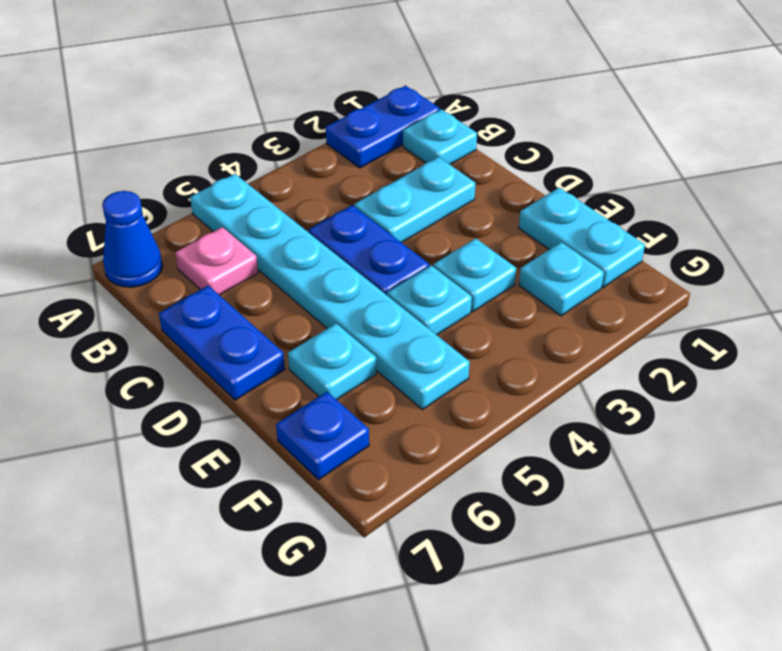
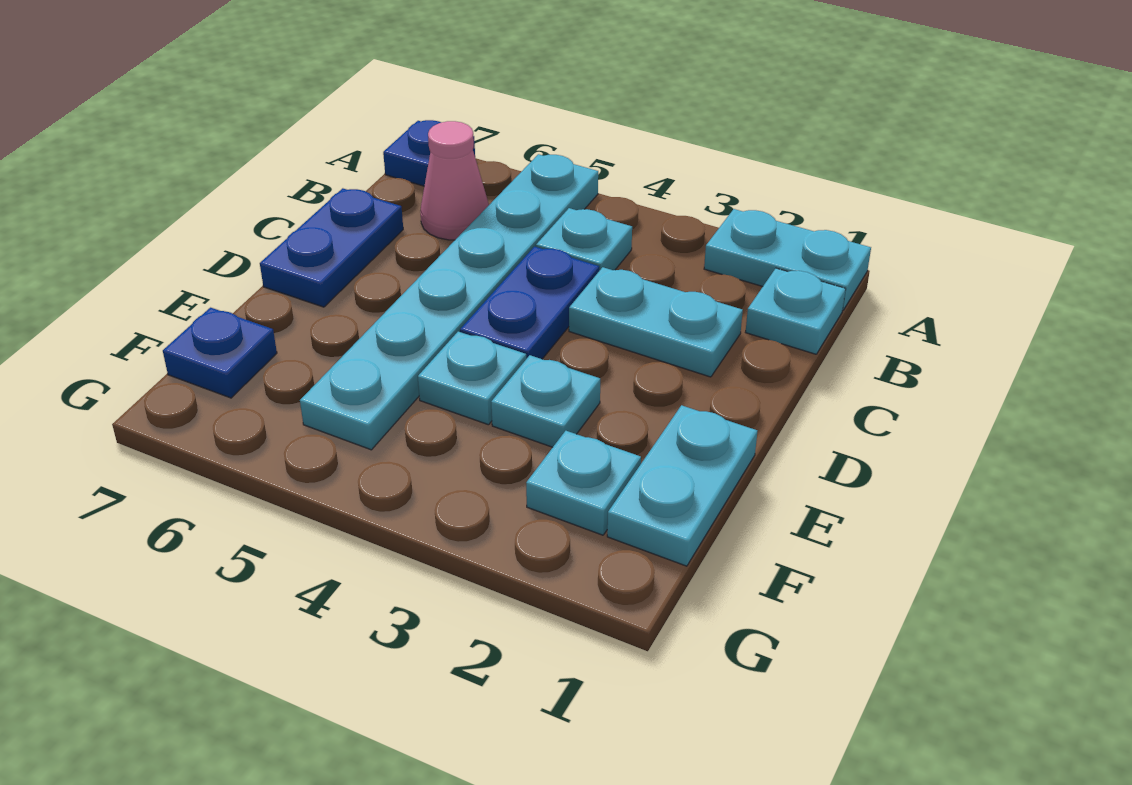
blue plate A1:A2 level 1 -> cyan plate A1:A2 level 1
blue cone A7 level 1 -> blue plate A7 level 1
pink plate B6 level 1 -> pink cone B6 level 1
cyan plate E6 level 1 -> cyan plate B4 level 1

